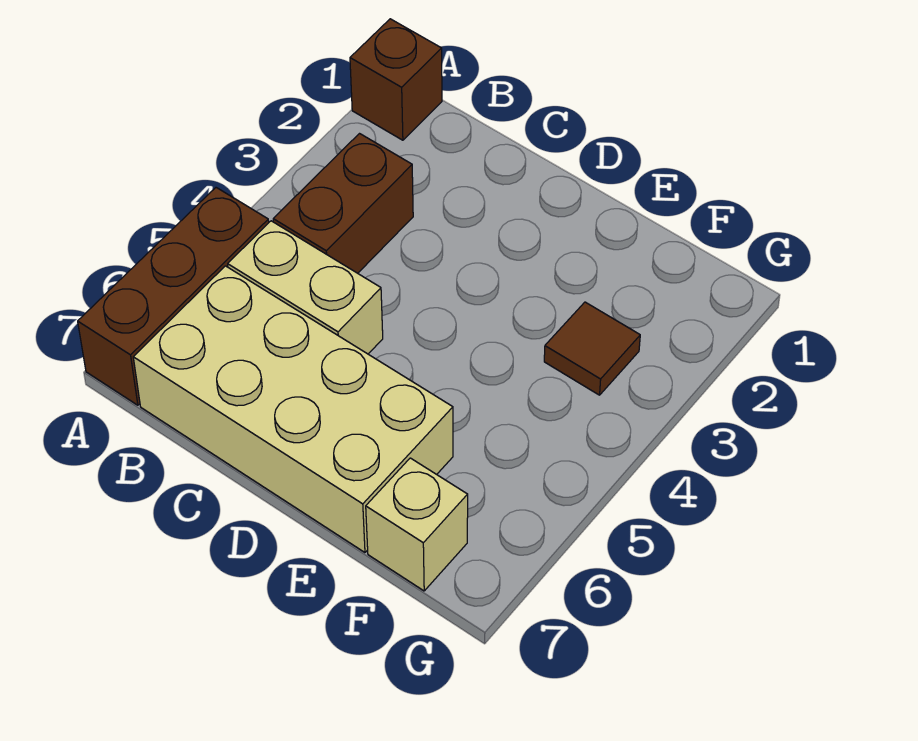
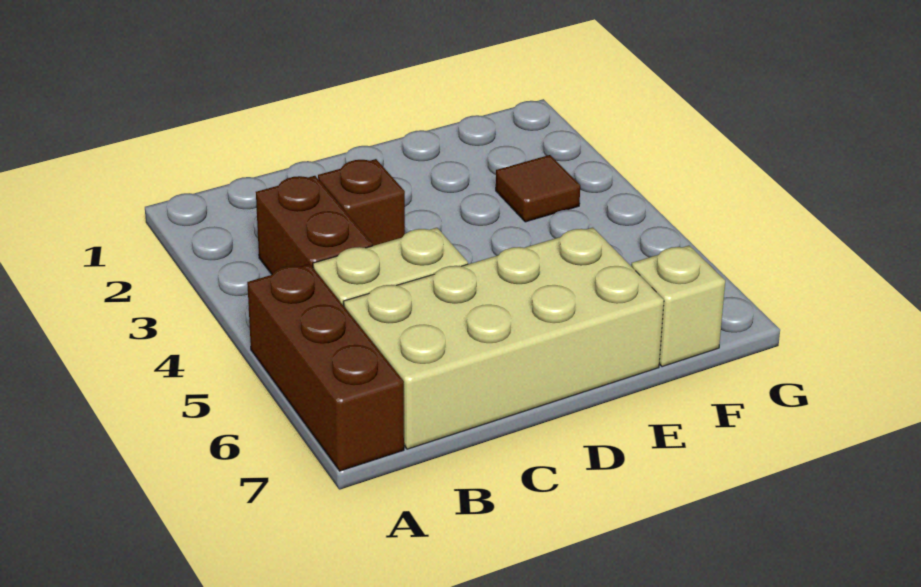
brown brick A1 level 1 -> brown brick C3 level 1

